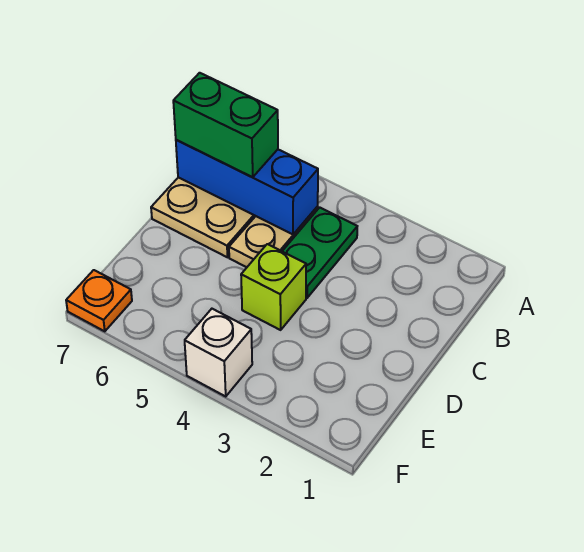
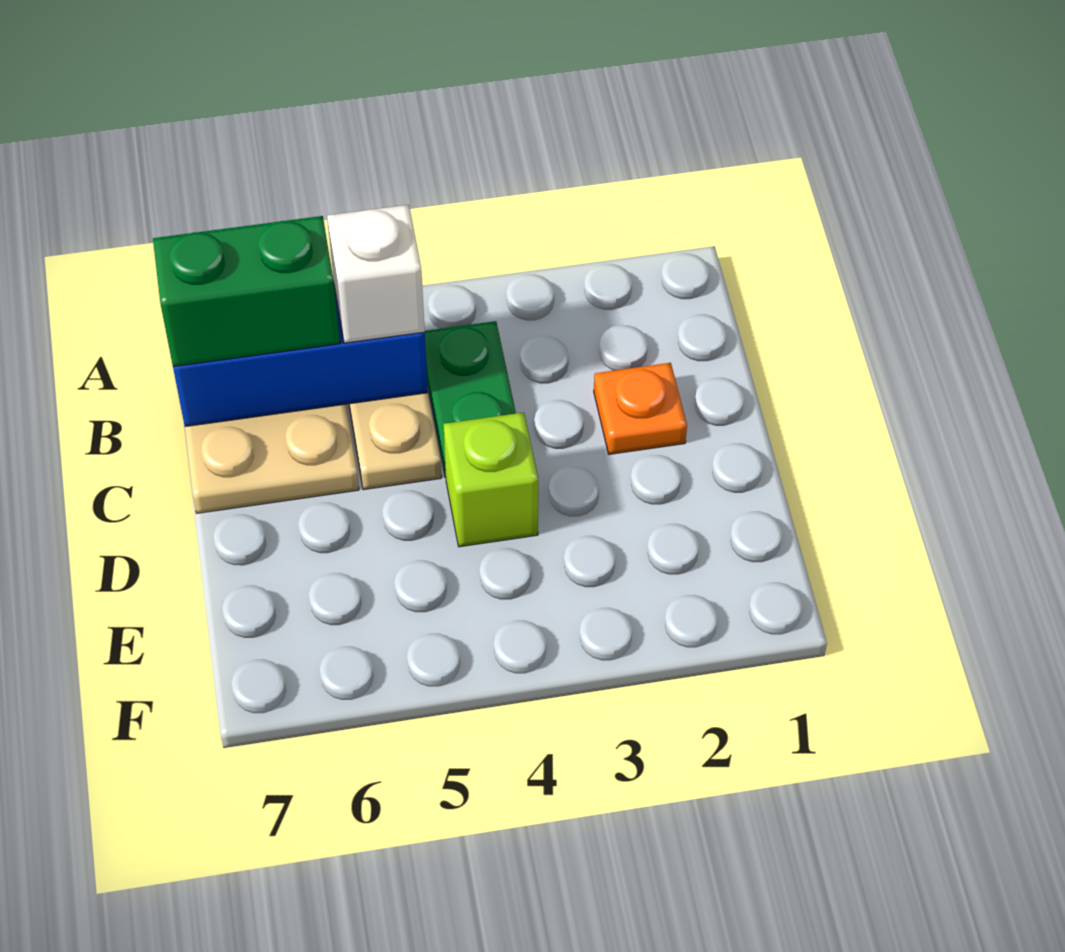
white brick F4 level 1 -> white brick B5 level 3
orange plate F7 level 1 -> orange plate C2 level 1

